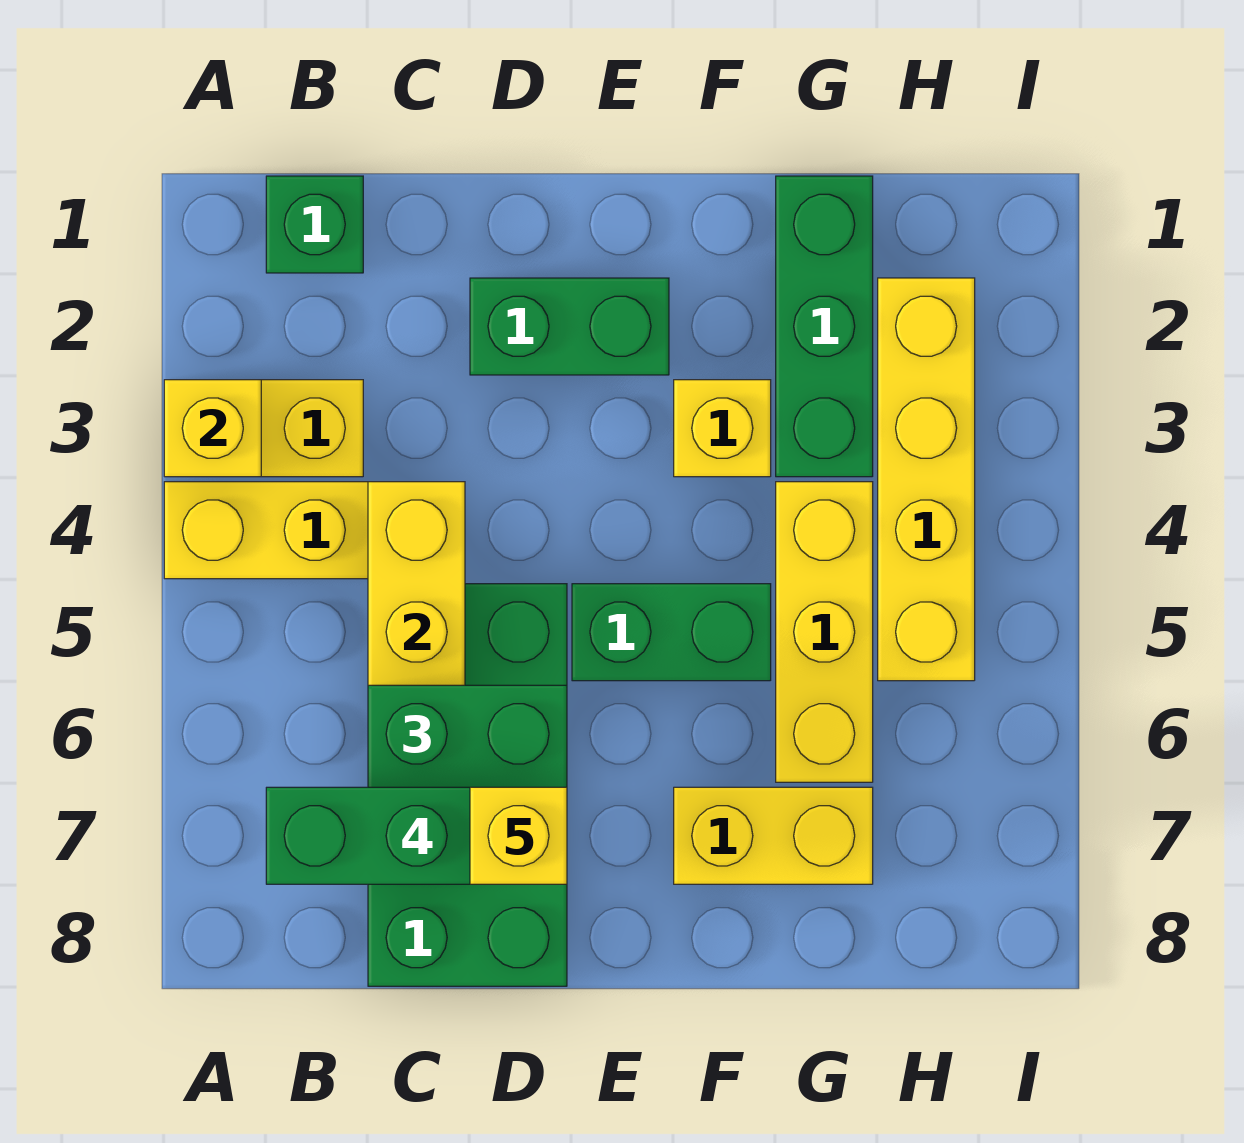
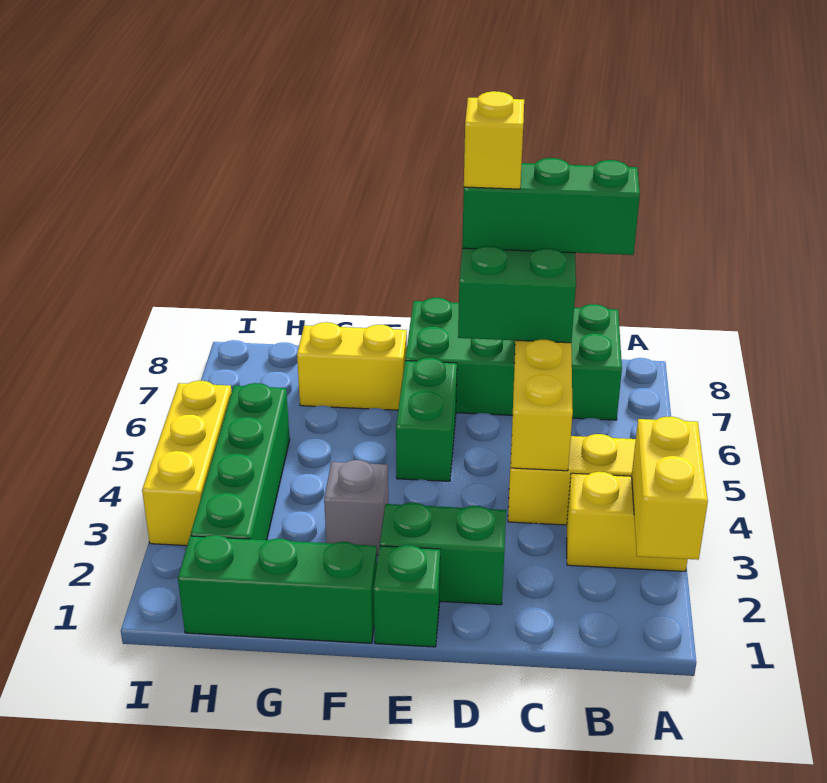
yellow brick A3 level 2 -> yellow brick A2:A3 level 2
green brick B1 level 1 -> green brick E1 level 1
green brick C5:D8 level 1 -> green brick B7:E8 level 1
green brick E5:F5 level 1 -> green brick E5:E6 level 1
yellow brick F3 level 1 -> grey brick F3 level 1
green brick G1:G3 level 1 -> green brick F1:H1 level 1
yellow brick G4:G6 level 1 -> yellow brick I3:I5 level 1
yellow brick H2:H5 level 1 -> green brick H2:H5 level 1

